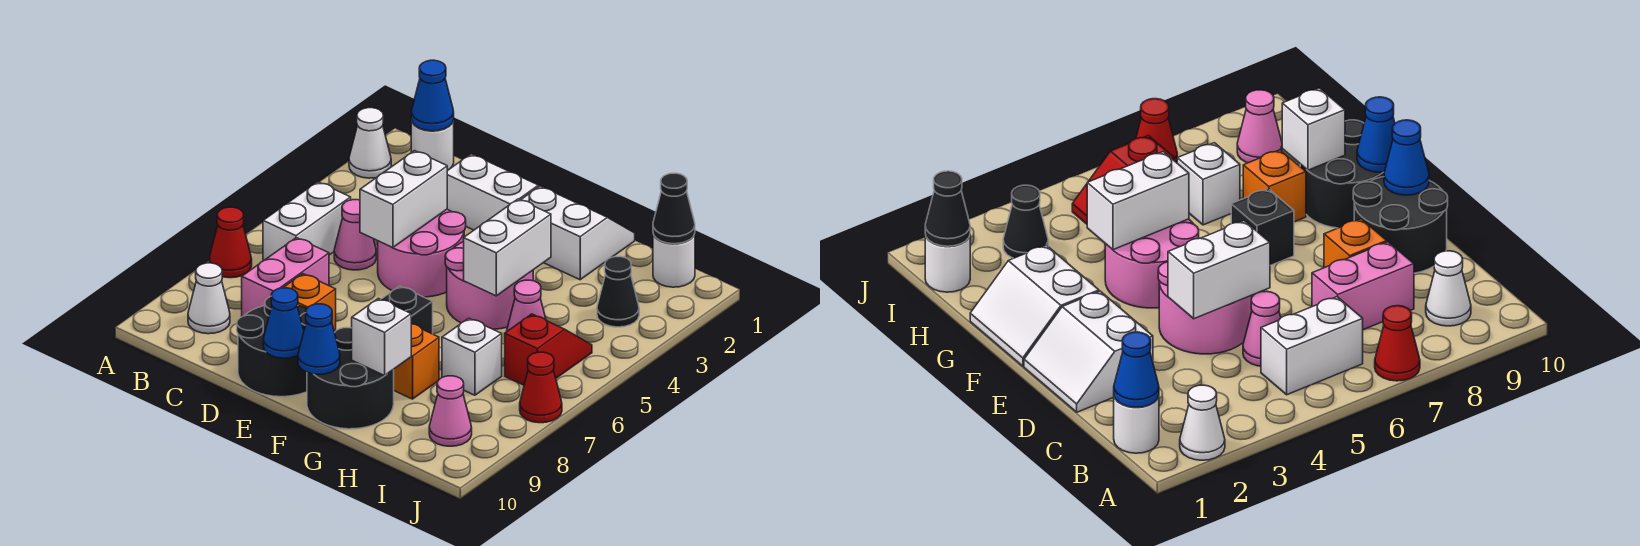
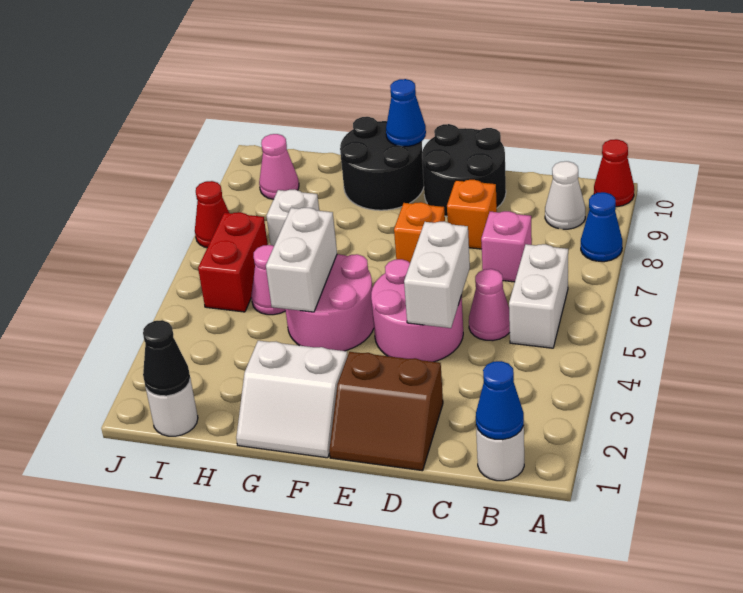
white cone A2 level 1 -> none
red cone A7 level 1 -> red cone A10 level 1
pink brick C7:C8 level 1 -> pink brick C7 level 1
white slope D1:E2 level 1 top 2 -> brown slope D1:E2 level 1 top 2
blue cone E10 level 2 -> blue cone A8 level 1
black brick F7 level 1 -> none
orange brick G8 level 1 -> orange brick E7 level 1
white brick G9 level 2 -> none
black cone I3 level 1 -> none
red slope I5:I6 level 1 top 6 -> red brick I5:I6 level 1

